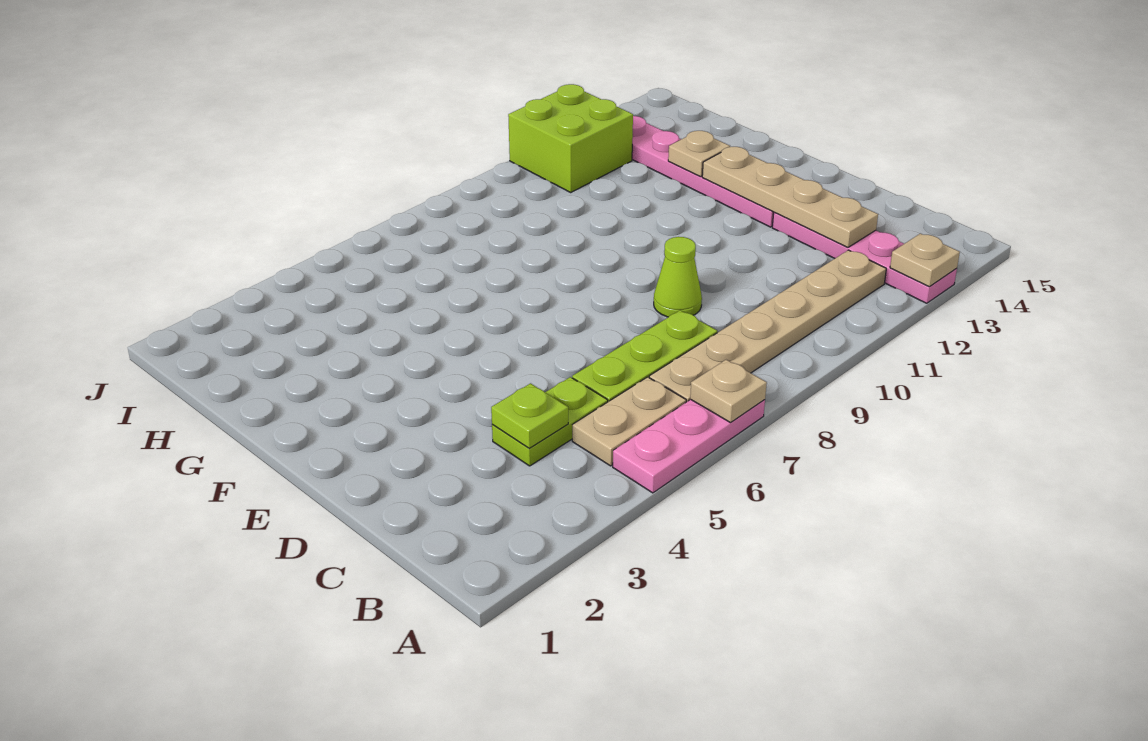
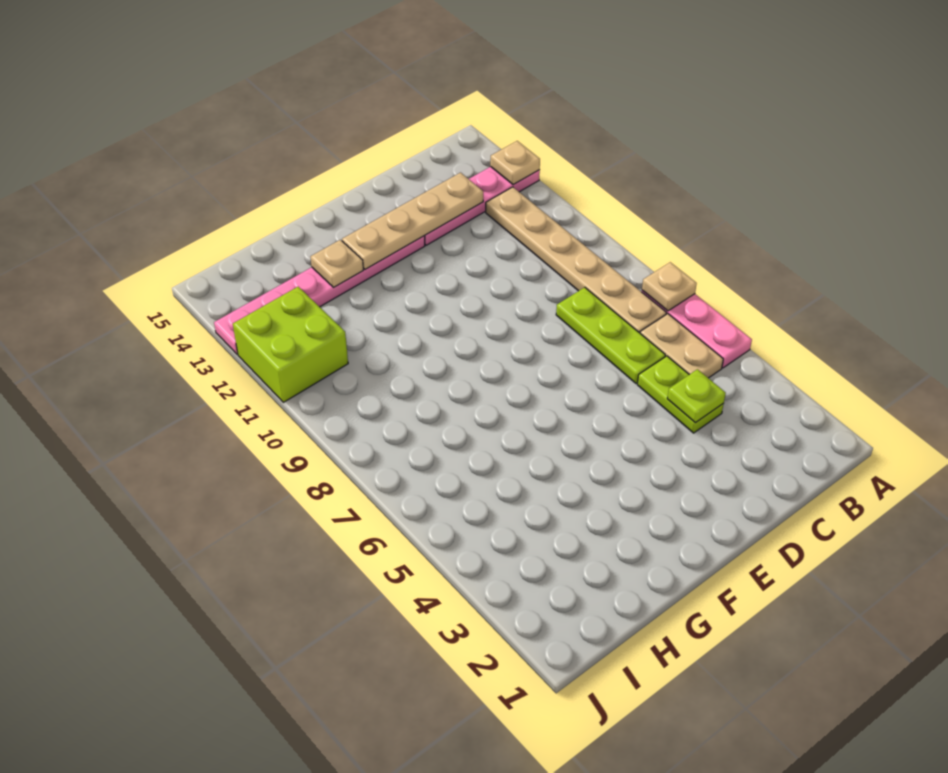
lime cone D9 level 1 -> none

